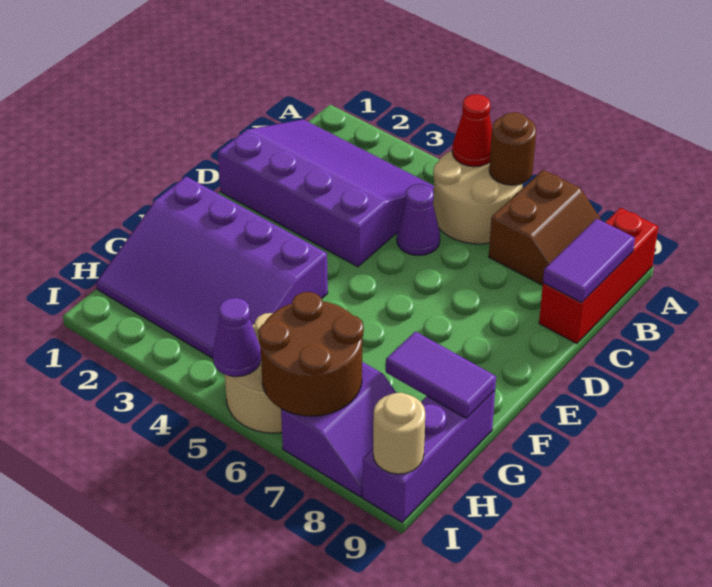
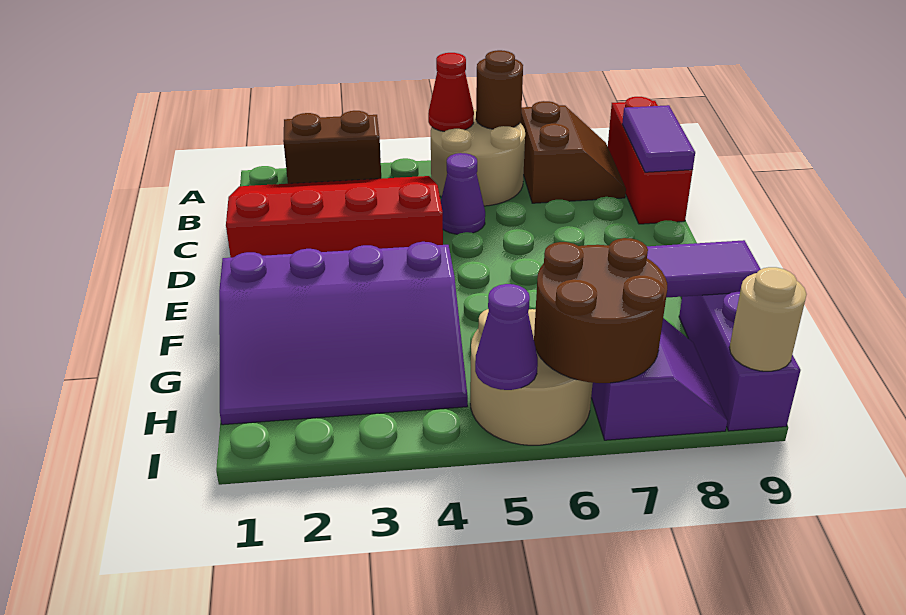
none -> brown brick A2:A3 level 1
purple slope B1:D4 level 1 top D -> red slope B1:D4 level 1 top D

